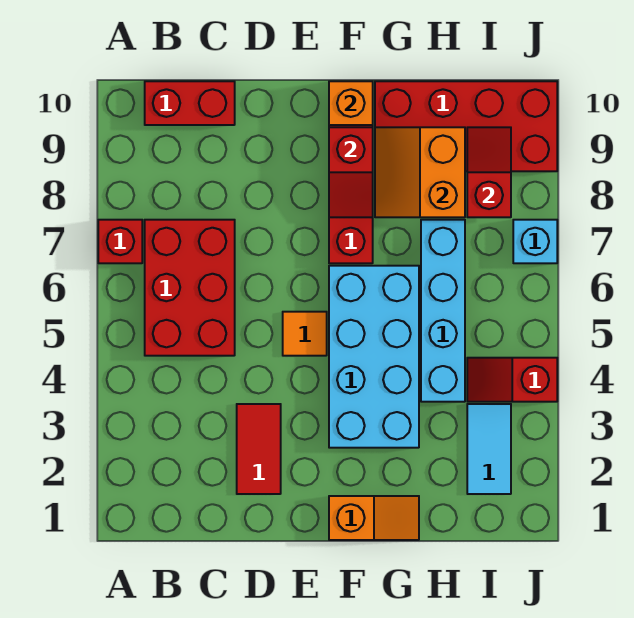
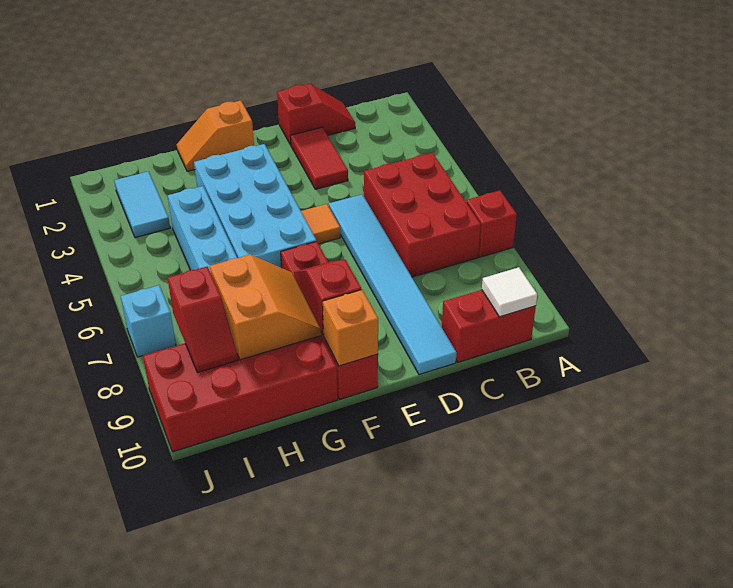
none -> white tile B10 level 2
none -> cyan tile D5:D10 level 1
red slope I4:J4 level 1 top J -> red slope C1:D1 level 1 top D

